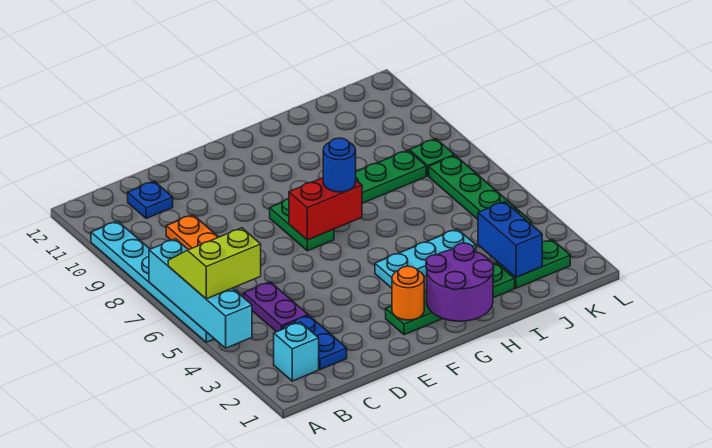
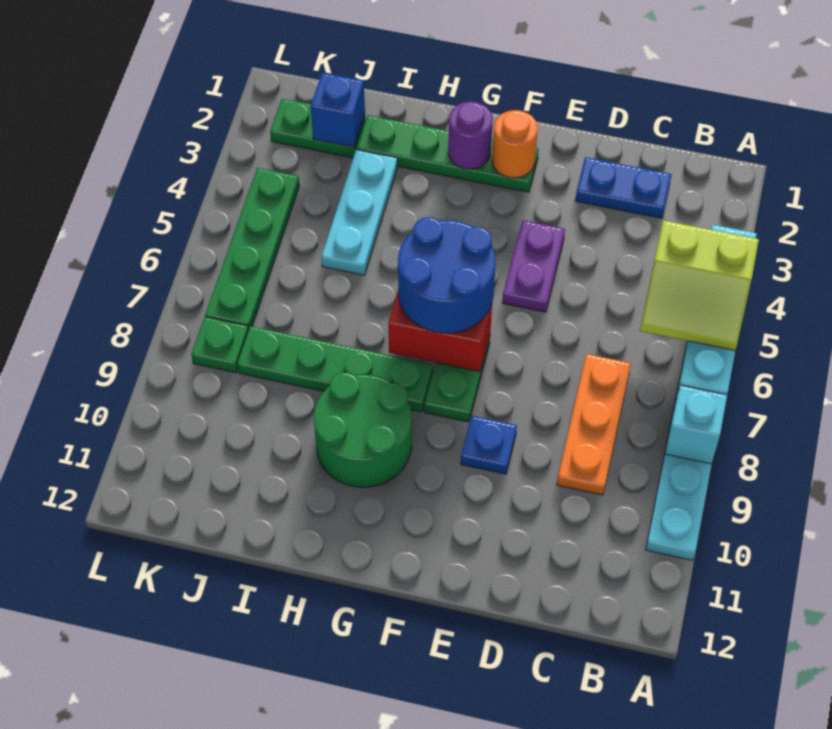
cyan brick B2 level 1 -> cyan brick A8 level 2
blue plate C2:C3 level 1 -> blue plate C2:D2 level 1
purple plate C4:C5 level 1 -> purple plate E4:E5 level 1
blue plate C11 level 1 -> blue plate E9 level 1
purple round brick G1:H2 level 2 -> purple round brick G2 level 2
cyan plate G4:I4 level 1 -> cyan plate I3:I5 level 1
blue round brick G7 level 3 -> blue round brick F6:G7 level 3
none -> green round brick G9:H10 level 1
blue brick J2:J3 level 2 -> blue brick J2 level 2

